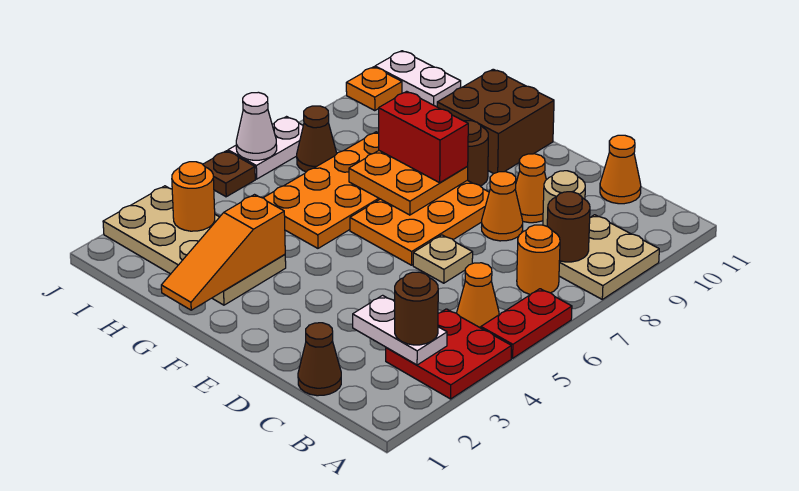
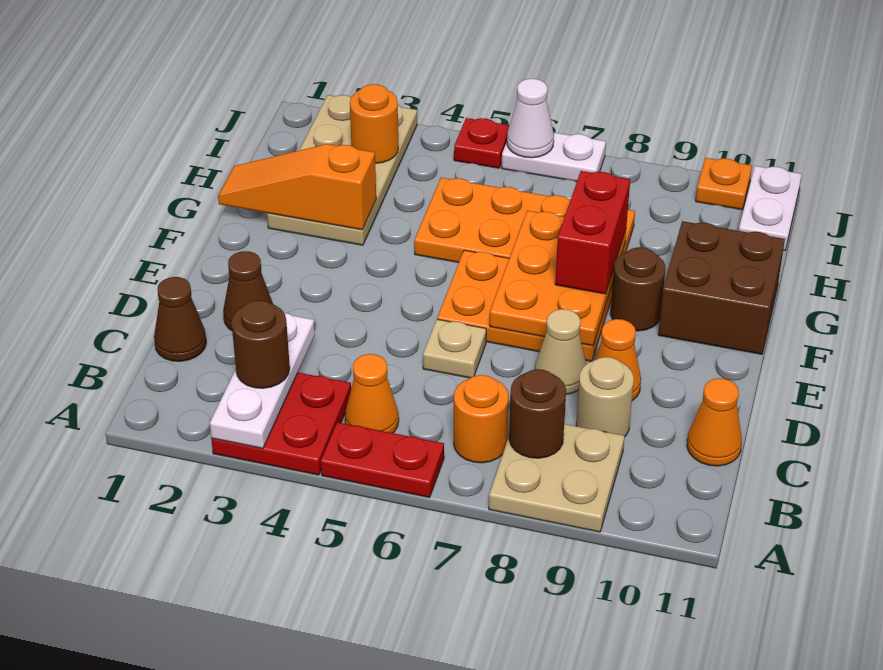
white plate B3:C3 level 2 -> white plate A3:C3 level 2
orange cone D8 level 1 -> tan cone D8 level 1
orange plate F7:G8 level 2 -> orange plate E7:G8 level 2
brown cone I7 level 1 -> brown cone D2 level 1
brown plate J5 level 1 -> red plate J5 level 1

